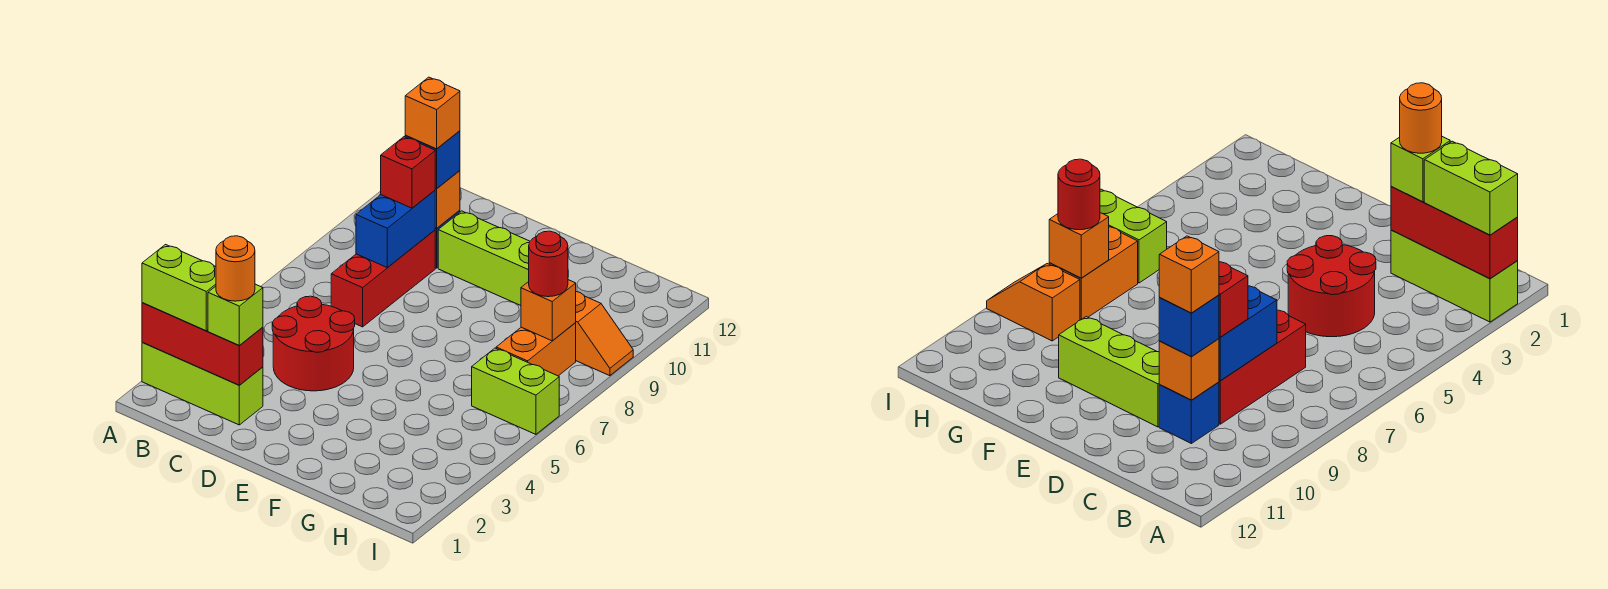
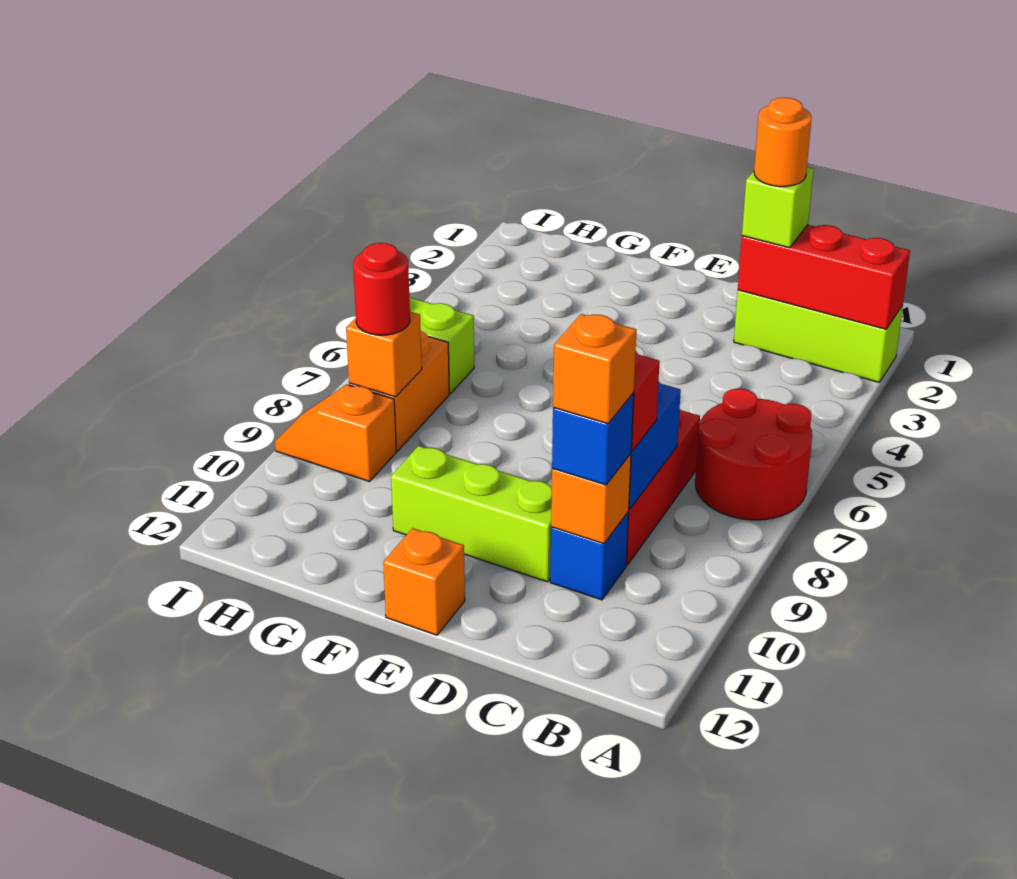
lime brick A2:B2 level 3 -> none
red round brick C4:D5 level 1 -> red round brick A6:B7 level 1
none -> orange brick E12 level 1

